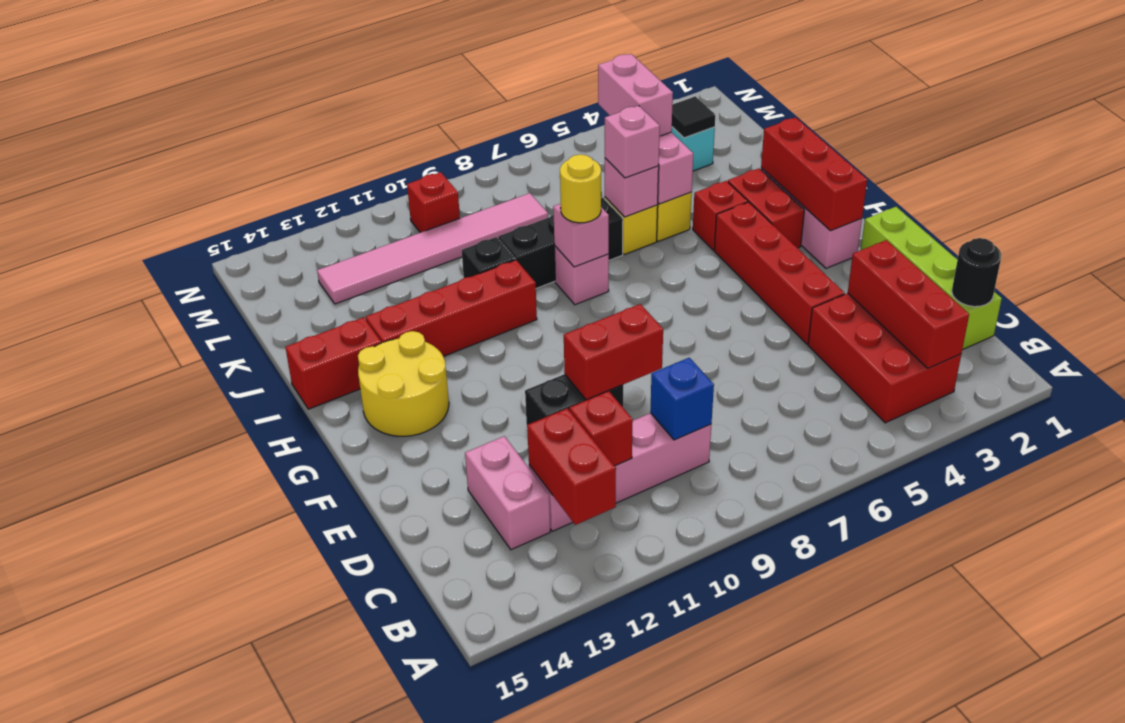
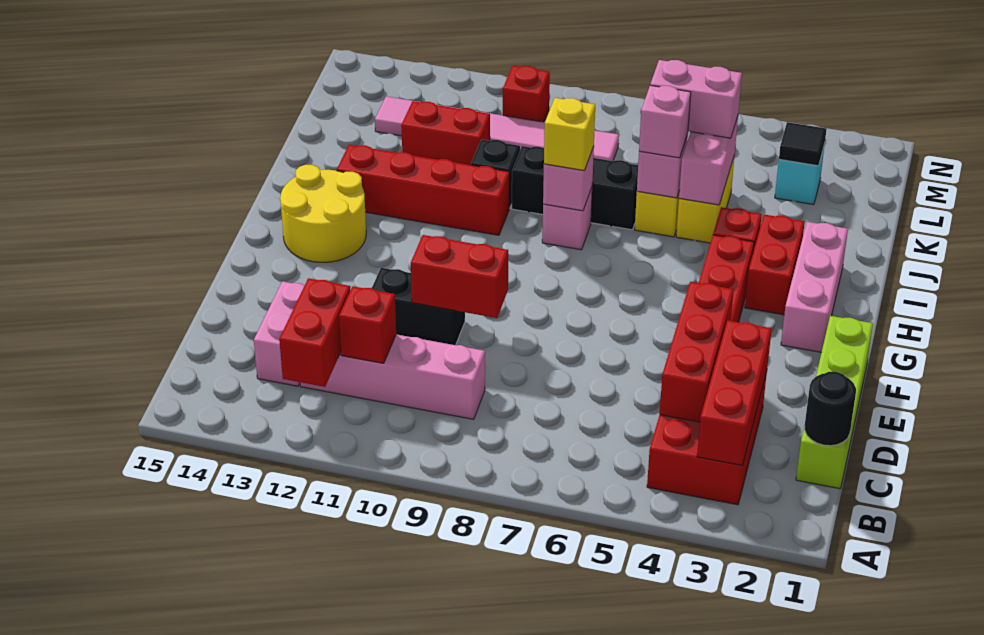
blue brick C9 level 2 -> none
red brick G2:I2 level 2 -> red brick C4:E4 level 2
yellow round brick I8 level 3 -> yellow brick I8 level 3
red brick I14:I15 level 1 -> red brick K11:K12 level 1
pink brick K5:L5 level 3 -> pink brick K5:K6 level 3

